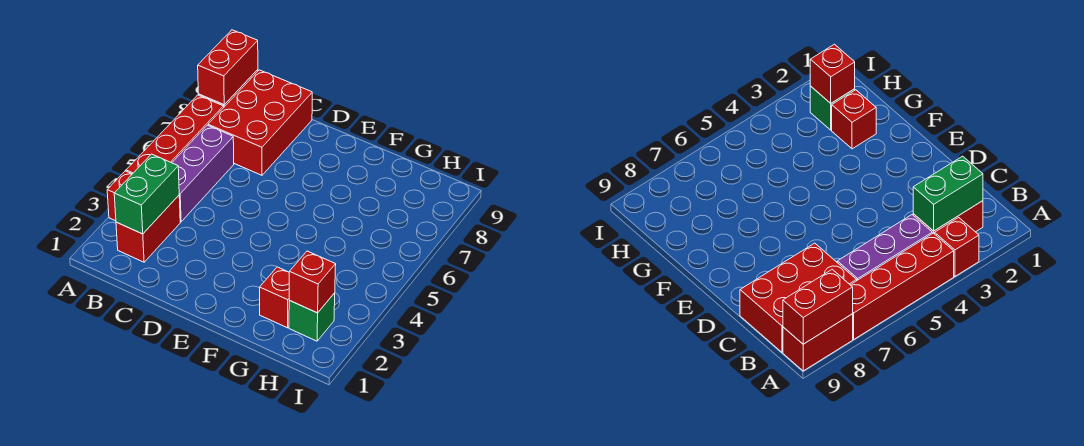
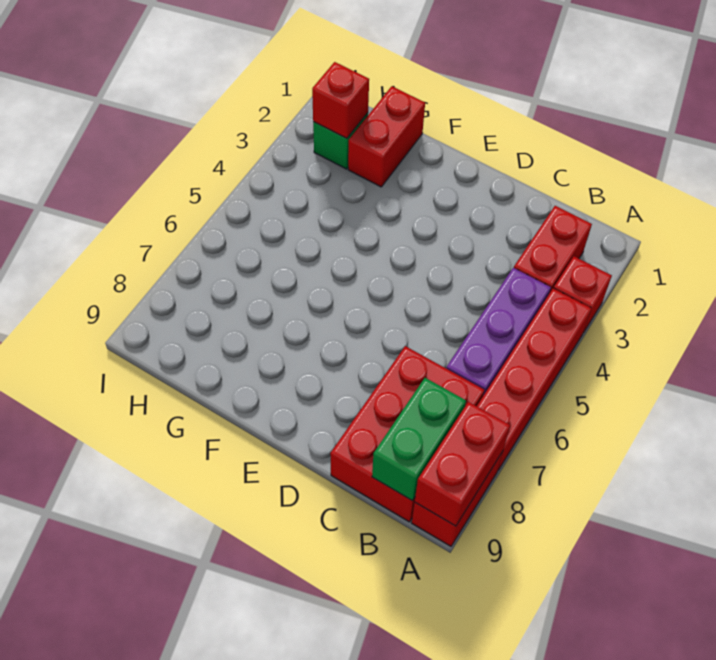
green brick B2:B3 level 2 -> green brick B8:B9 level 2
red brick G2 level 1 -> red brick G1:G2 level 1

